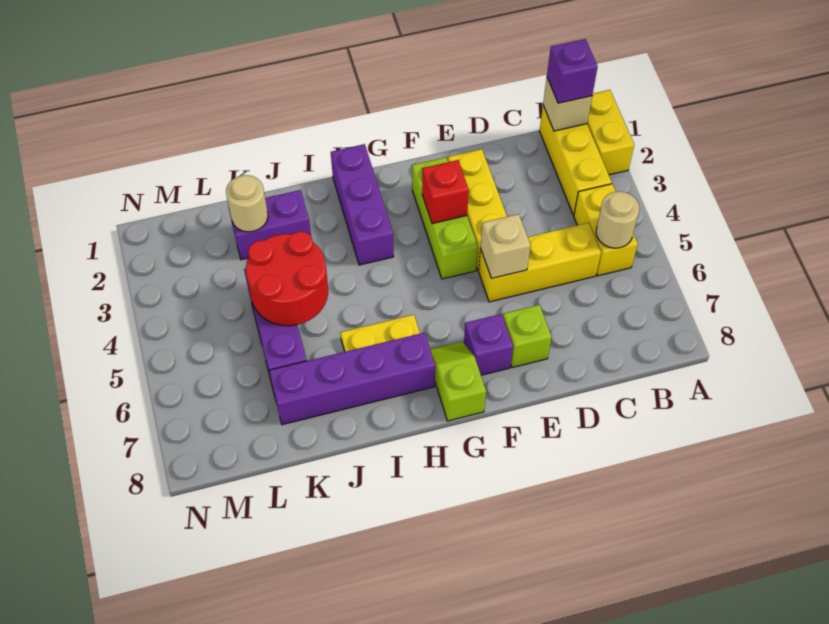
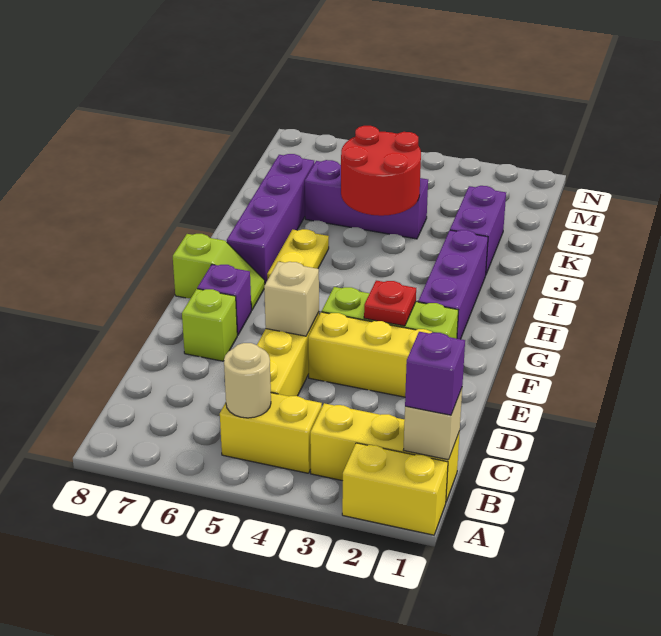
red brick F3 level 2 -> red plate F3 level 2
purple brick H1:H3 level 1 -> purple brick G2:I2 level 1
tan round brick K2 level 2 -> none

